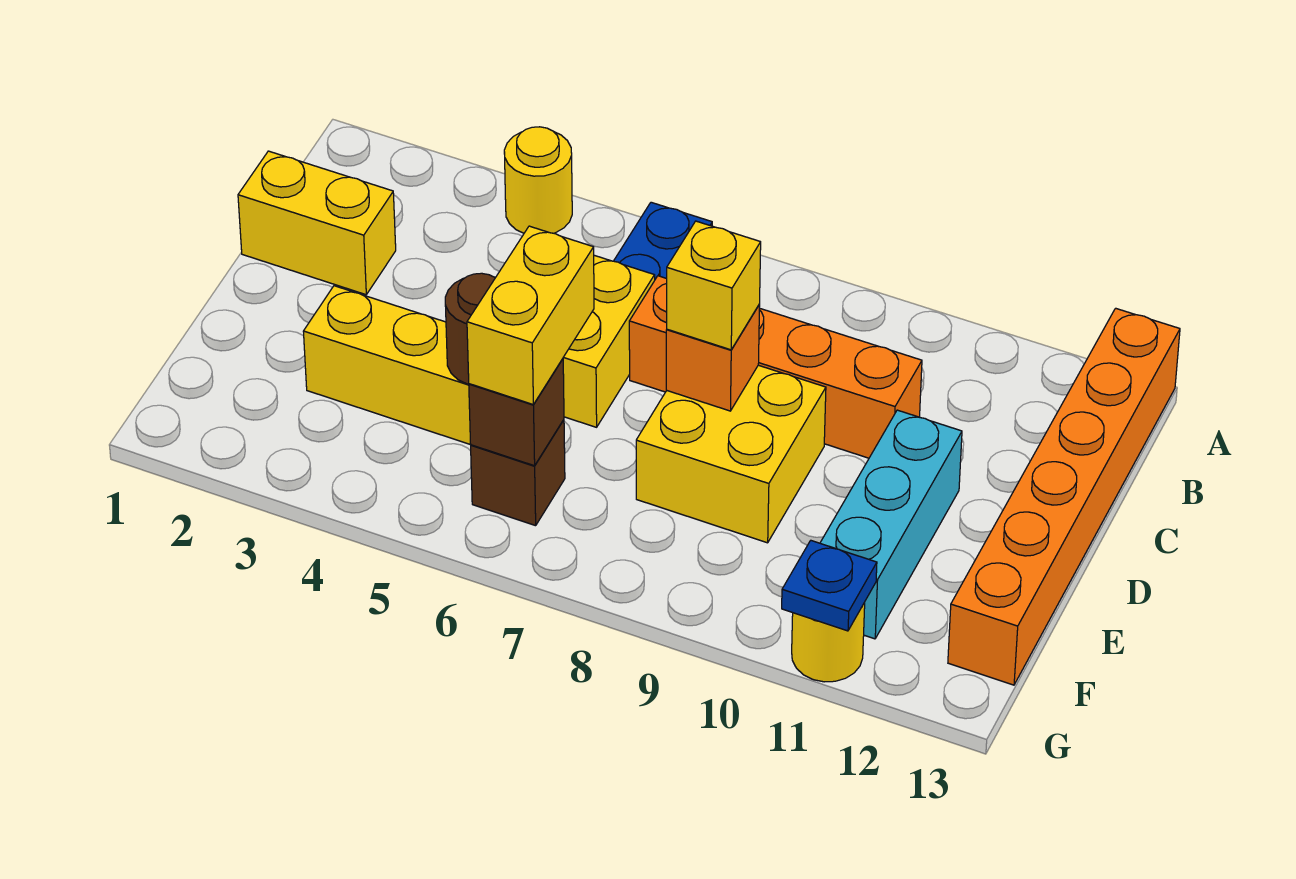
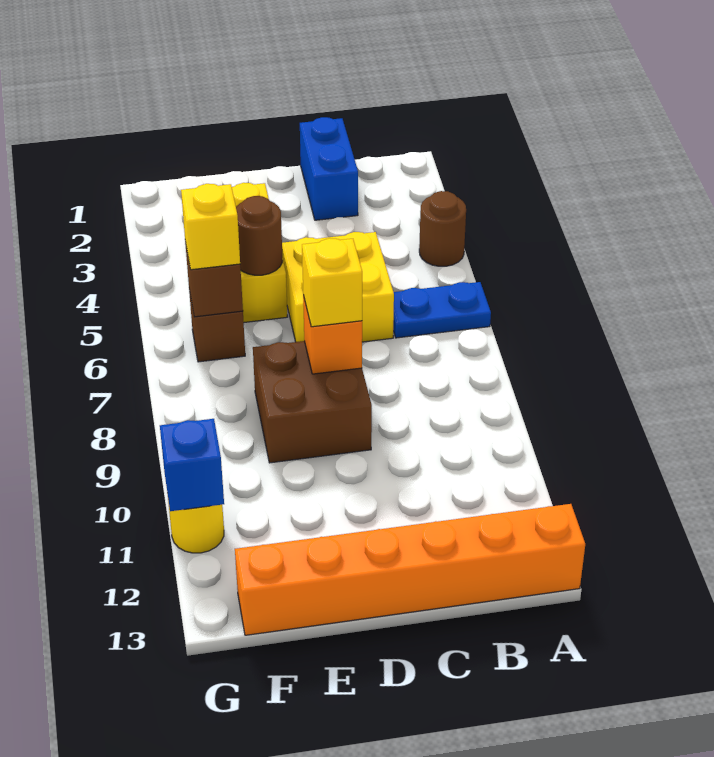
yellow round brick A4 level 1 -> brown round brick A4 level 1
yellow brick C1:C2 level 1 -> blue brick C1:C2 level 1
orange brick C7:C10 level 1 -> none
yellow brick D8:E9 level 1 -> brown brick D8:E9 level 1
cyan brick D11:F11 level 1 -> none
yellow brick E6:F6 level 3 -> yellow brick F6 level 3
blue plate G11 level 2 -> blue brick G11 level 2

